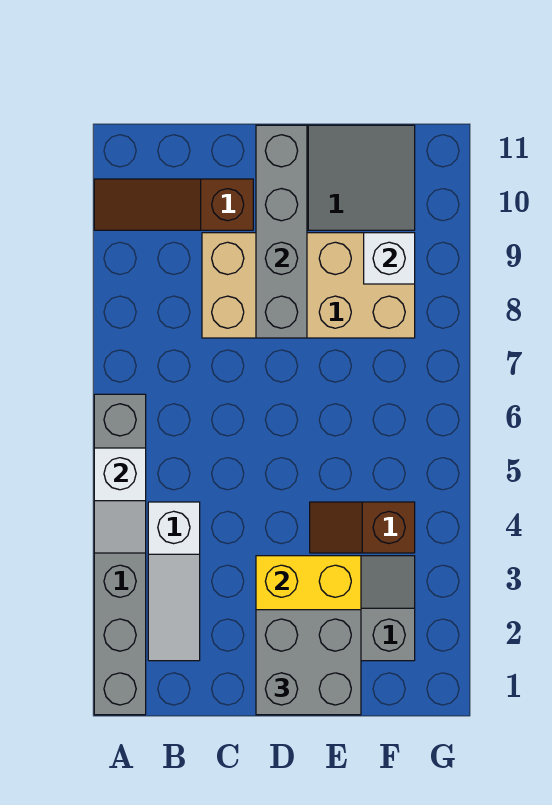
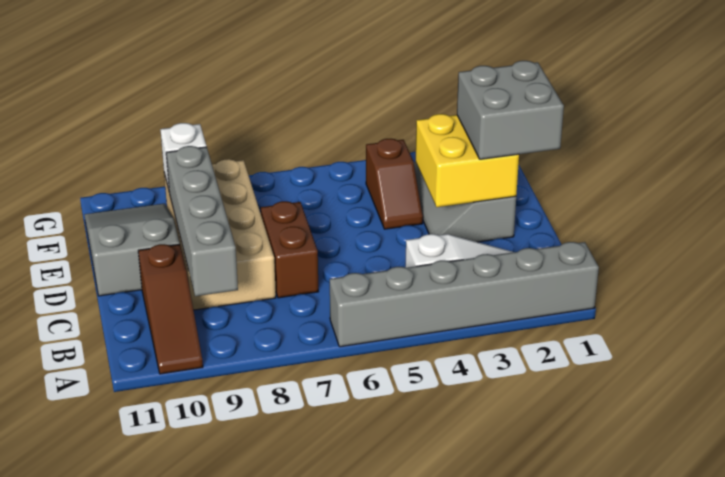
white slope A4:A5 level 2 top 5 -> none
none -> brown brick C7:D7 level 1
grey brick D8:D11 level 2 -> grey brick B9:E9 level 2

